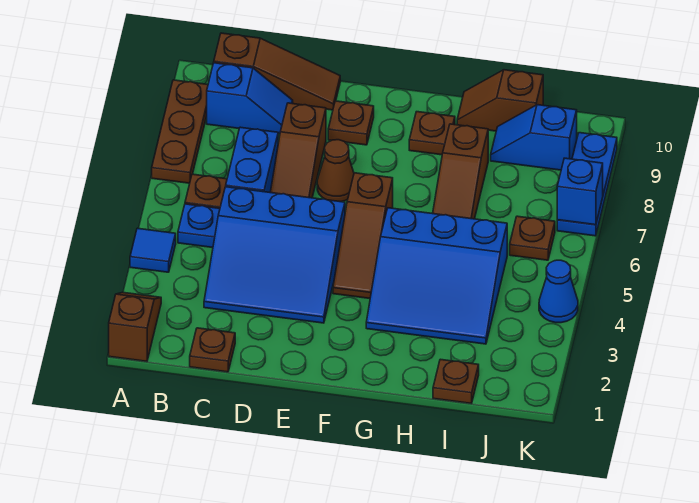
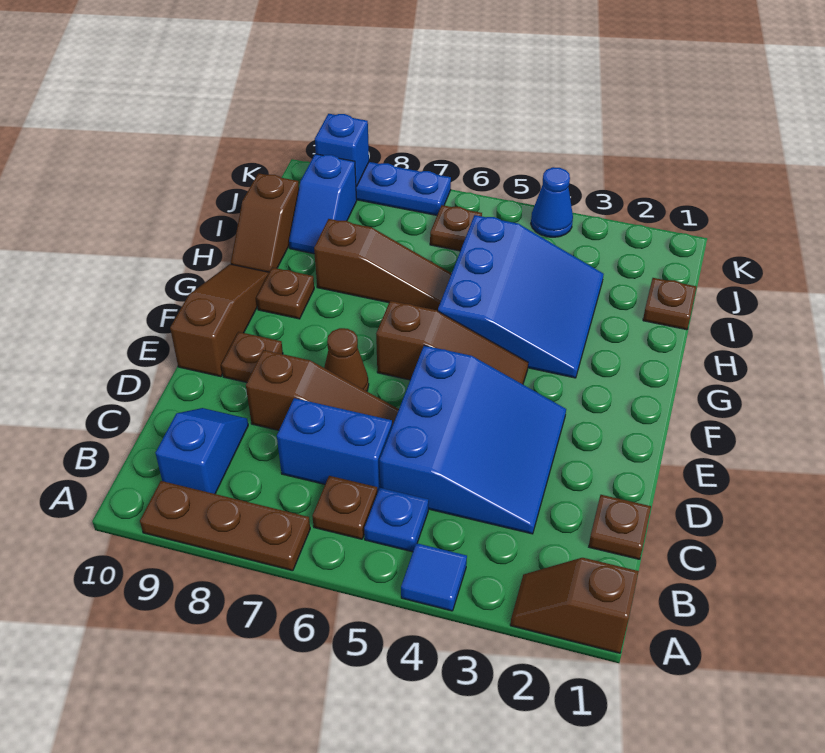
brown slope B10:D10 level 1 top B -> brown slope E10:G10 level 1 top E
blue brick K7 level 2 -> blue brick K9 level 2

